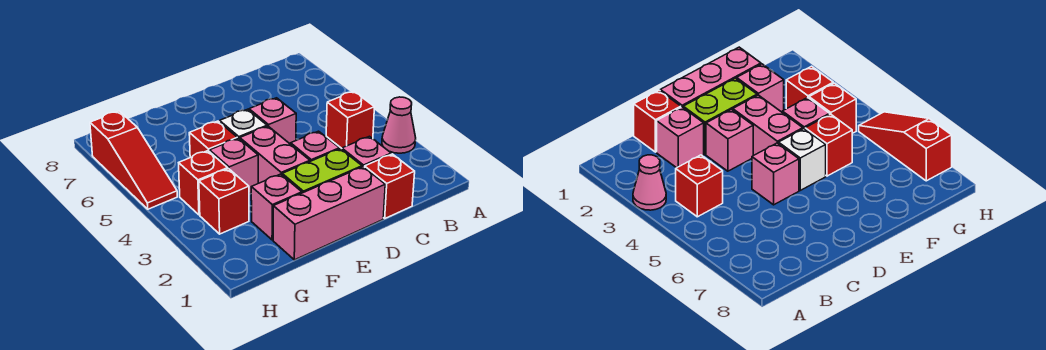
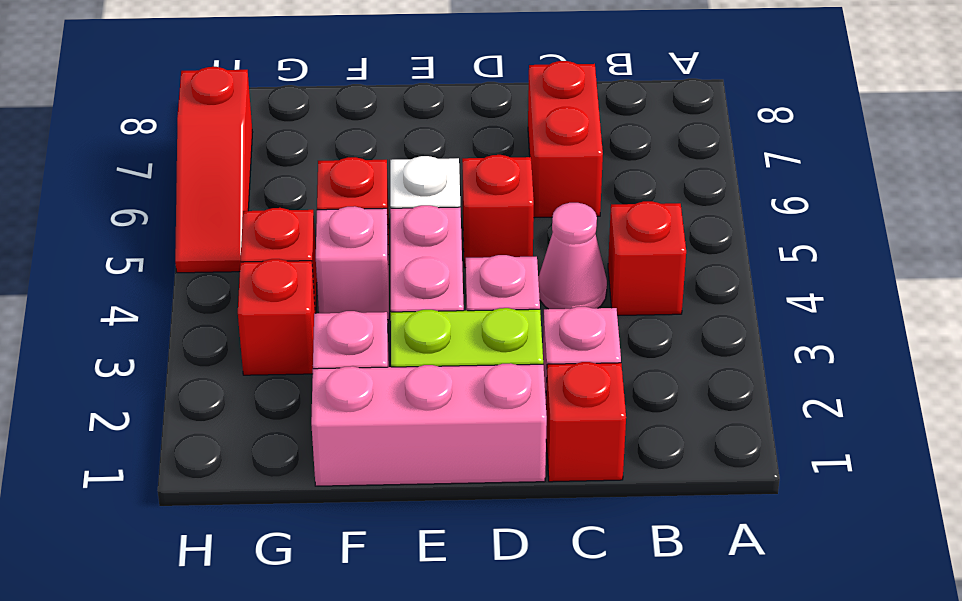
pink cone A3 level 1 -> pink cone C4 level 1
none -> red brick C6:C7 level 1
pink brick D5 level 1 -> red brick D5 level 1

